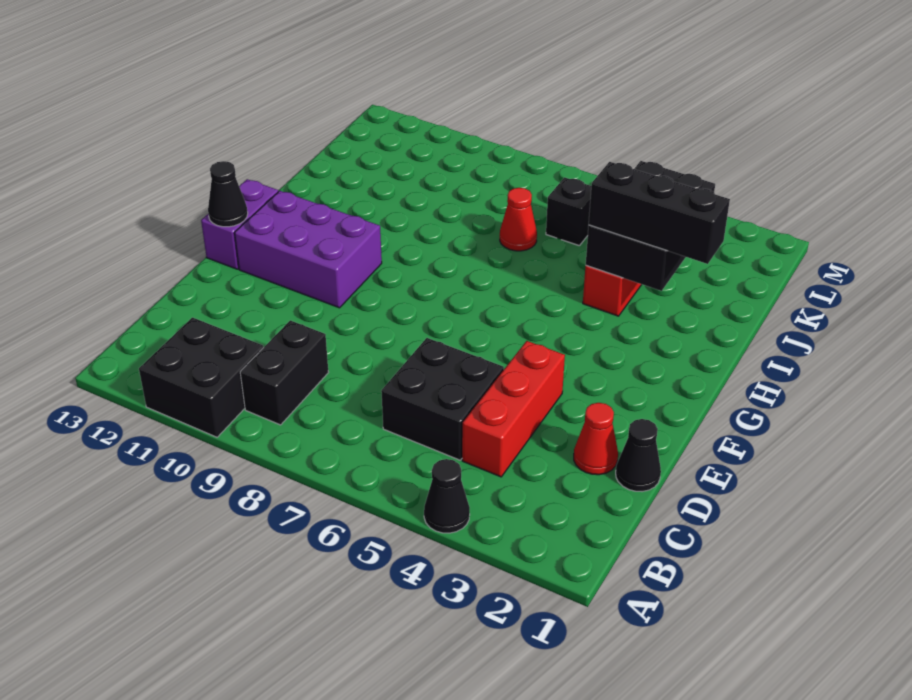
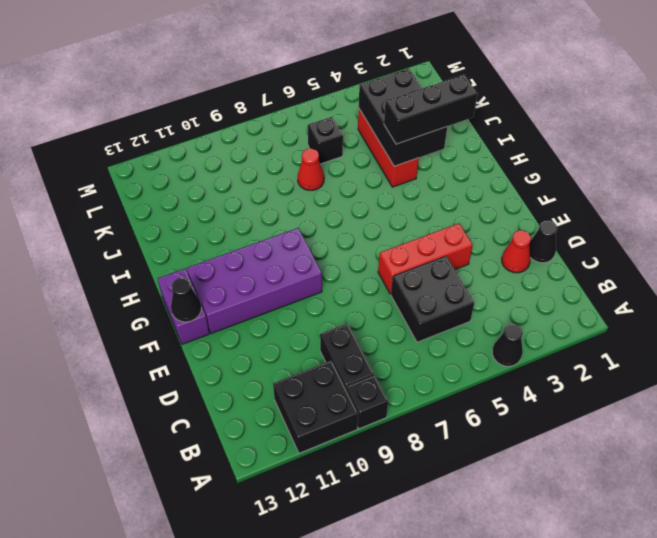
none -> black brick A9 level 1
red brick C4:E4 level 1 -> red brick E4:E6 level 1
purple brick F10:G12 level 1 -> purple brick F9:G12 level 1

